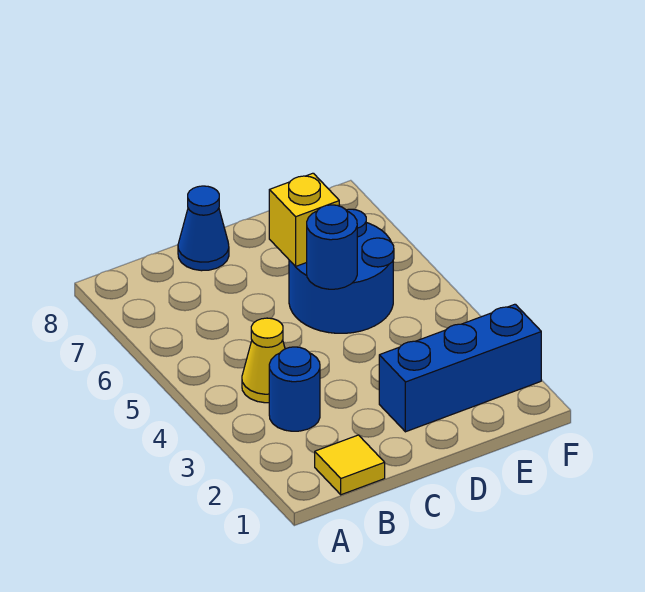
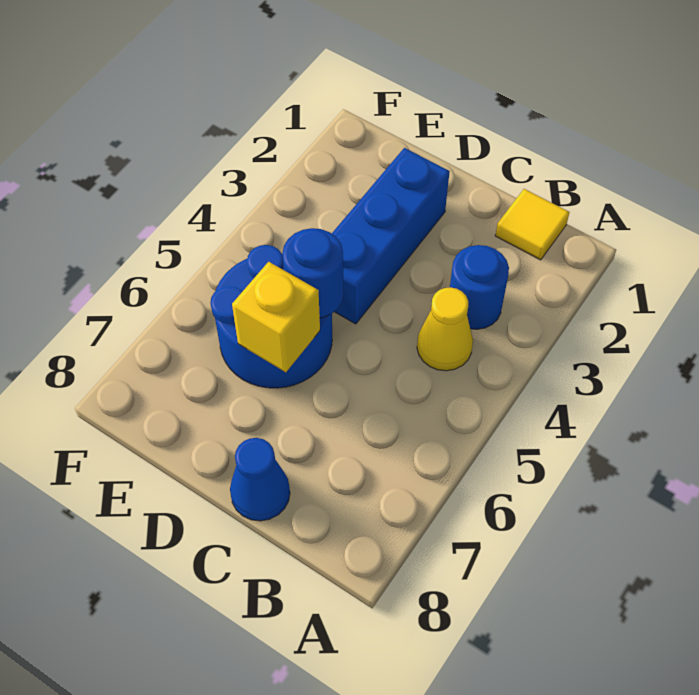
blue brick D2:F2 level 1 -> blue brick D2:D4 level 1

